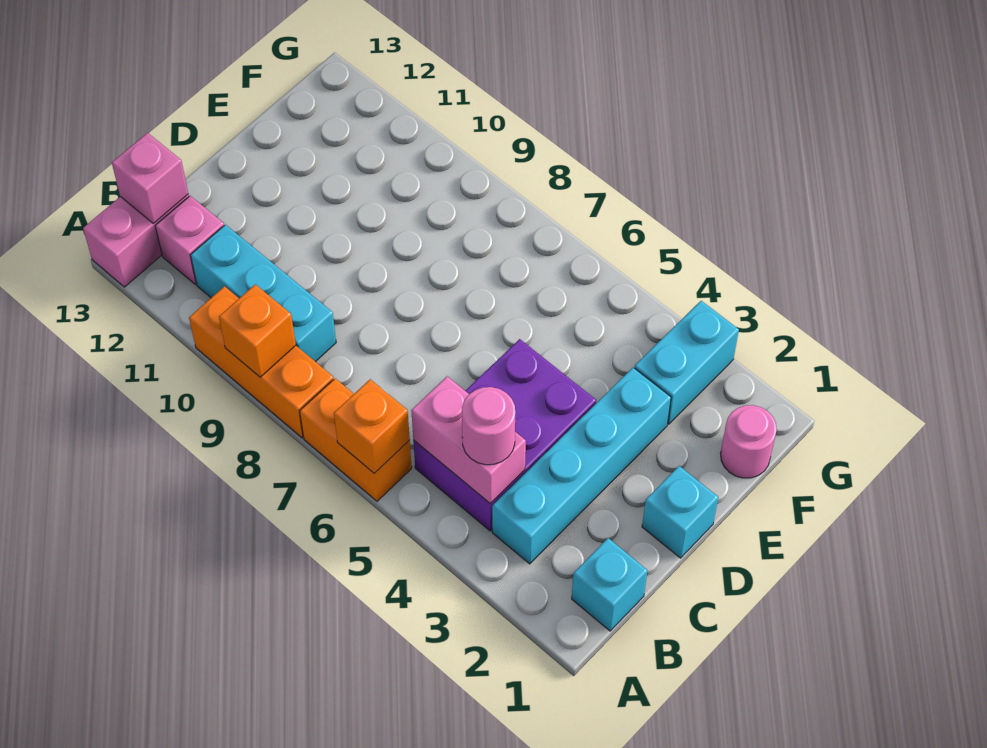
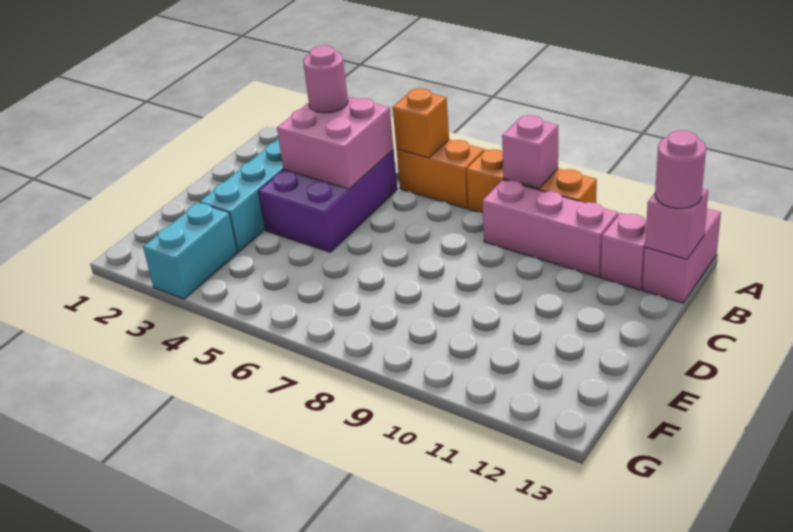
orange brick A9 level 2 -> pink brick A9 level 2
cyan brick B1 level 1 -> none
pink brick B4:B5 level 2 -> pink brick B4:C5 level 2
cyan brick B9:B11 level 1 -> pink brick B9:B11 level 1
cyan brick D1 level 1 -> none
pink round brick F1 level 1 -> pink round brick B13 level 3

